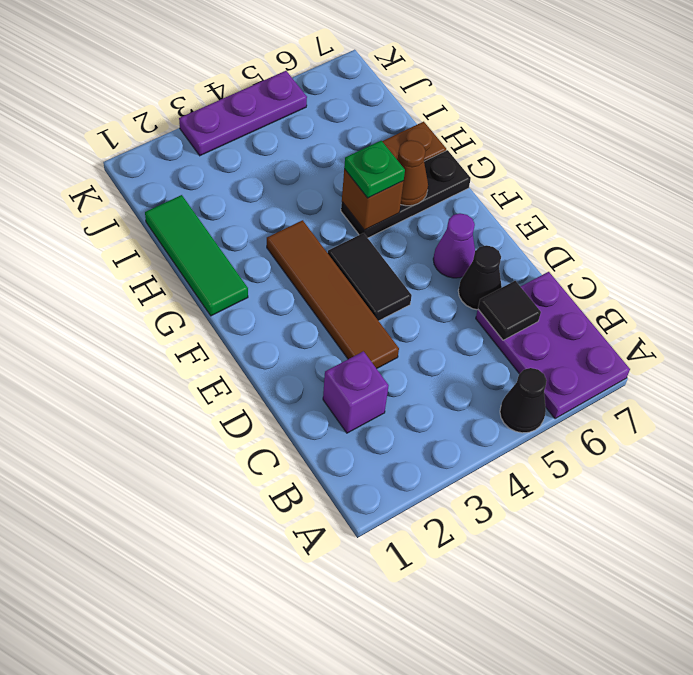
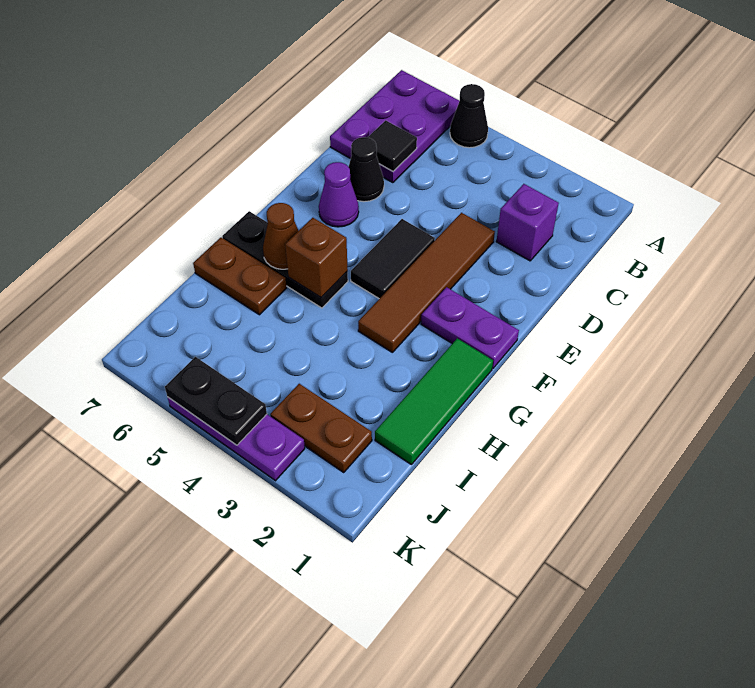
none -> purple plate F1:F2 level 1
green plate G5 level 3 -> none
none -> brown plate J2:J3 level 1
none -> black plate K4:K5 level 2

